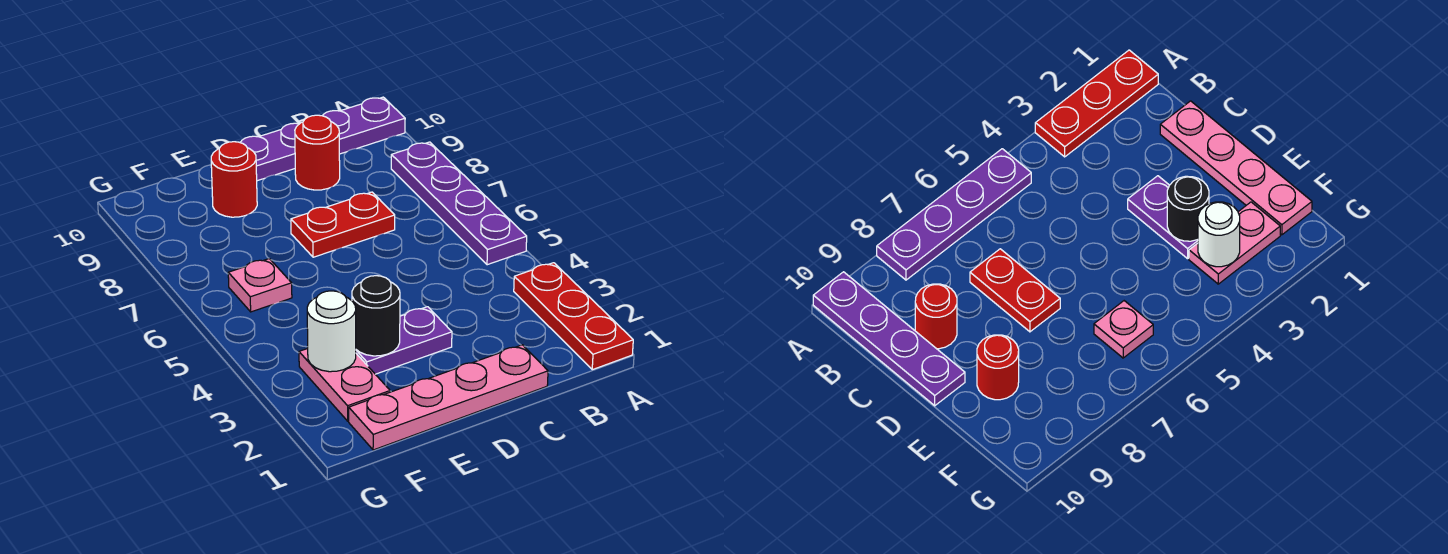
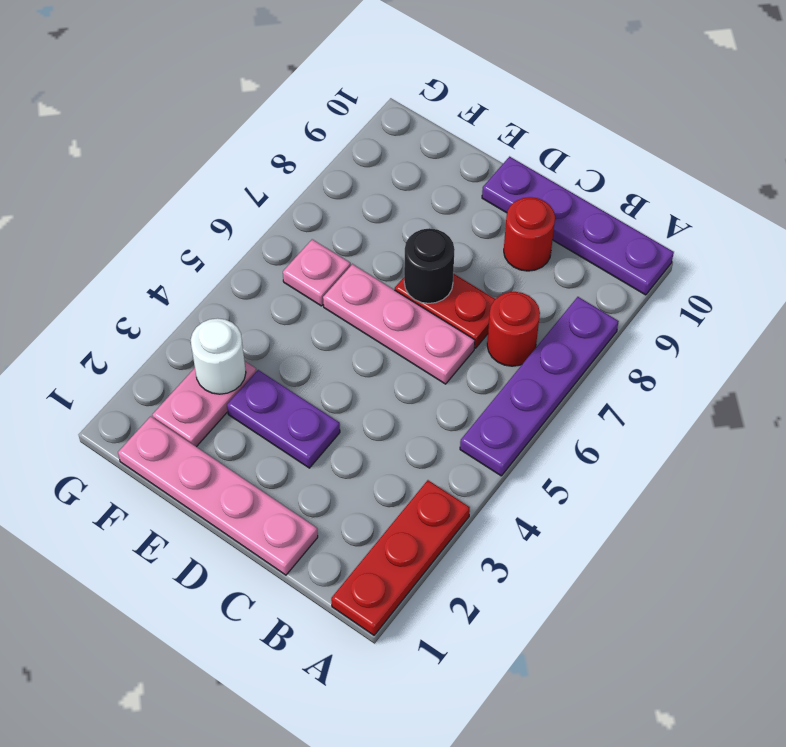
none -> pink plate C6:E6 level 1
black round brick E3 level 2 -> black round brick D7 level 2
red round brick E9 level 1 -> red round brick B7 level 1

